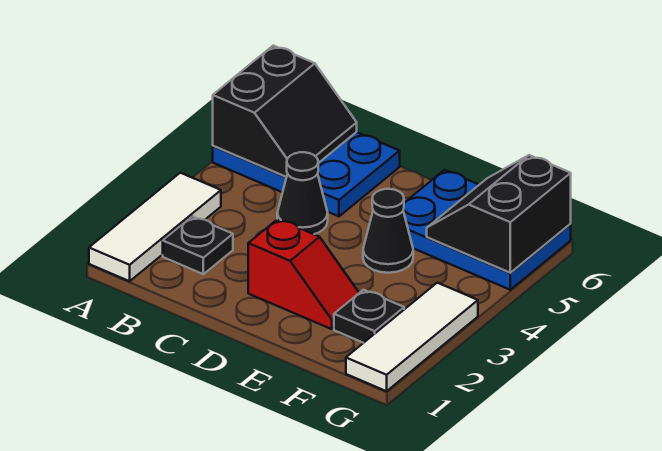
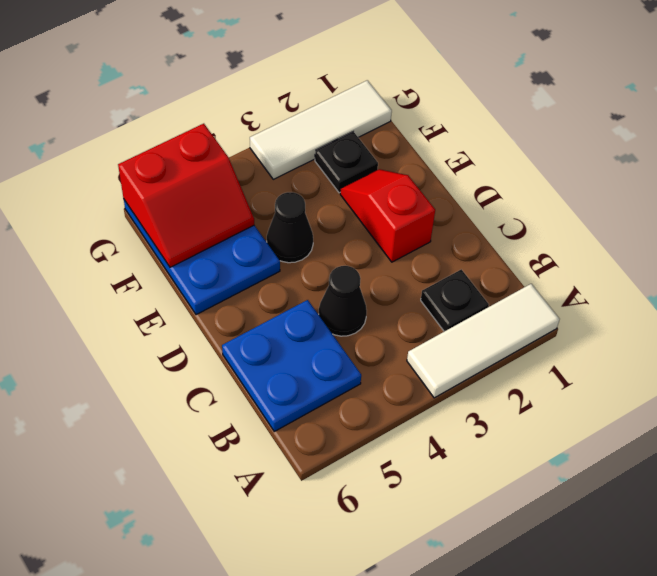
blue plate A5:C6 level 1 -> blue plate B5:C6 level 1
black slope A5:B6 level 2 top A -> none
black slope F5:G6 level 2 top G -> red slope F5:G6 level 2 top G

